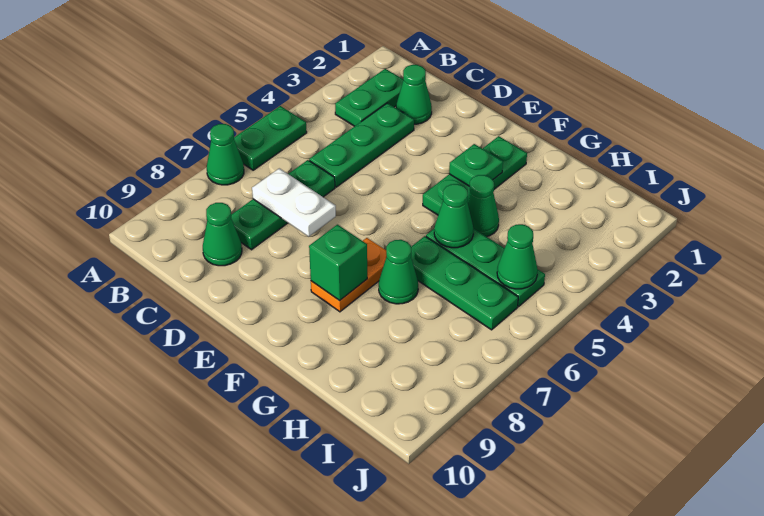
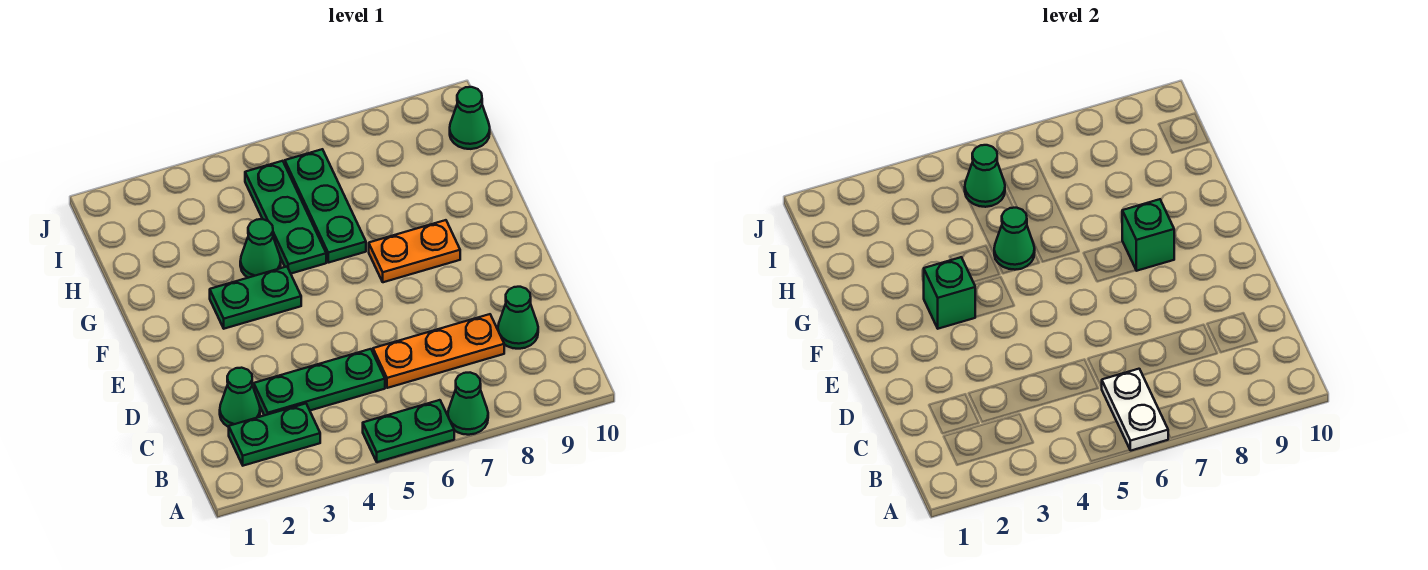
green plate C6:C8 level 1 -> orange plate C6:C8 level 1
white plate C7:D7 level 2 -> white plate A6:B6 level 2
green plate F2:F4 level 1 -> green plate F3:F4 level 1
green plate F3 level 2 -> green brick F3 level 2
green cone G7 level 1 -> green cone I10 level 1

